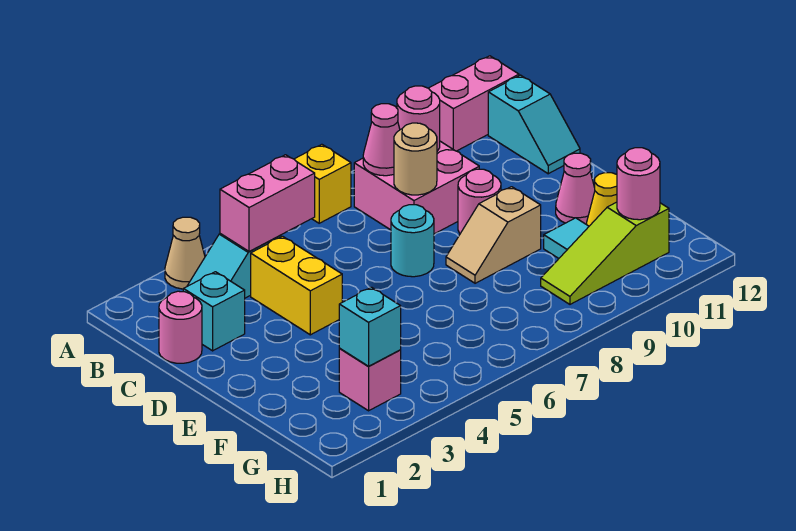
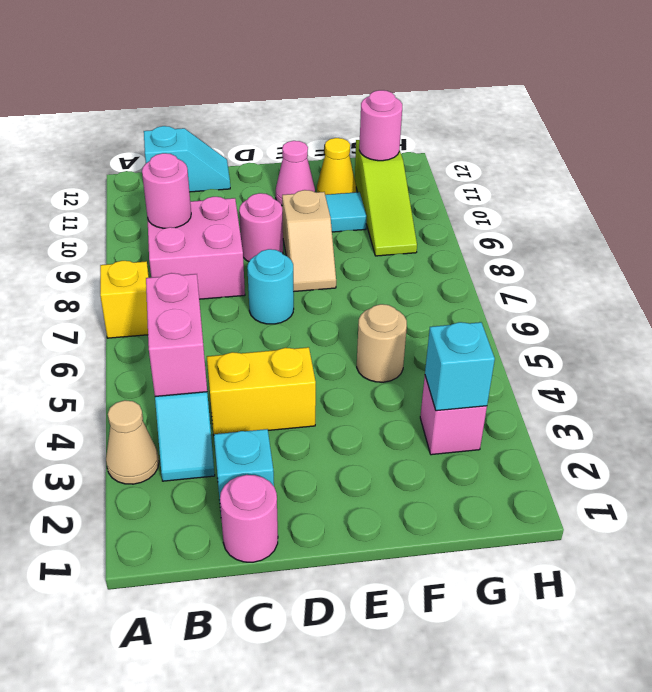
pink brick A11:A12 level 1 -> none
pink cone B8 level 2 -> none
tan round brick C8 level 2 -> tan round brick F5 level 1

